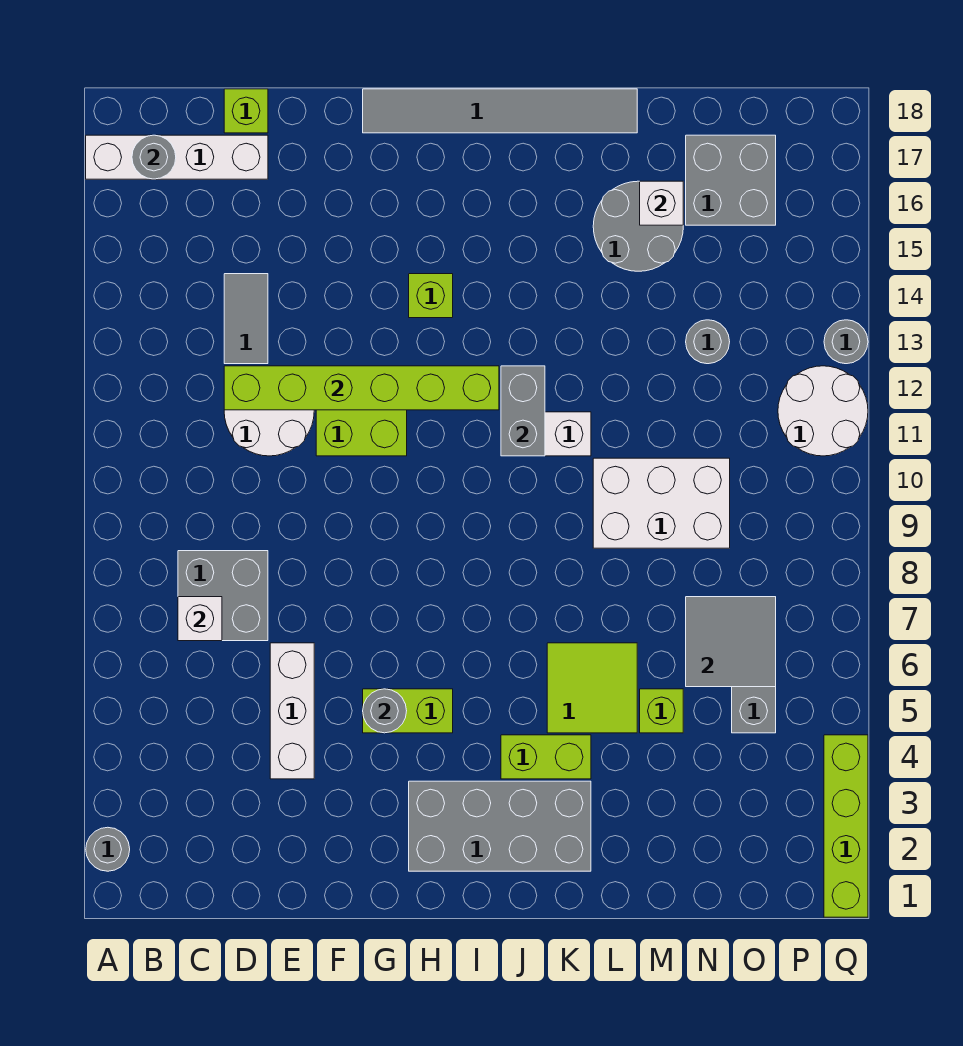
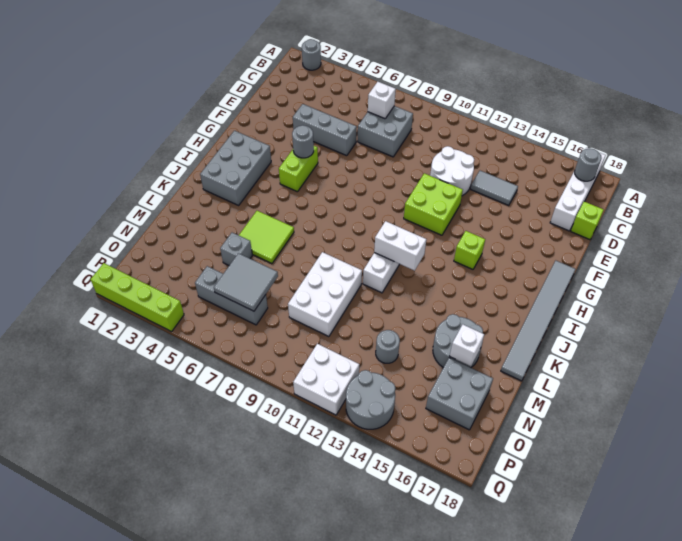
lime brick D12:I12 level 2 -> none
white brick E4:E6 level 1 -> grey brick E4:E6 level 1
grey brick H2:K3 level 1 -> grey brick H2:J3 level 1
lime brick J4:K4 level 1 -> none
grey brick J11:J12 level 2 -> white brick J11:J12 level 2
lime brick M5 level 1 -> grey brick M5 level 1
white round brick P11:Q12 level 1 -> white brick P11:Q12 level 1
grey round brick Q13 level 1 -> grey round brick P13:Q14 level 1

